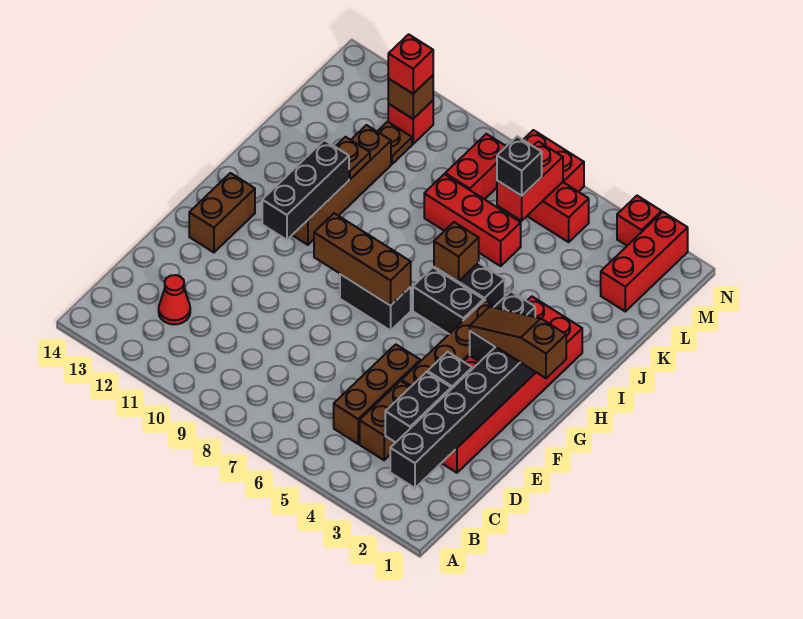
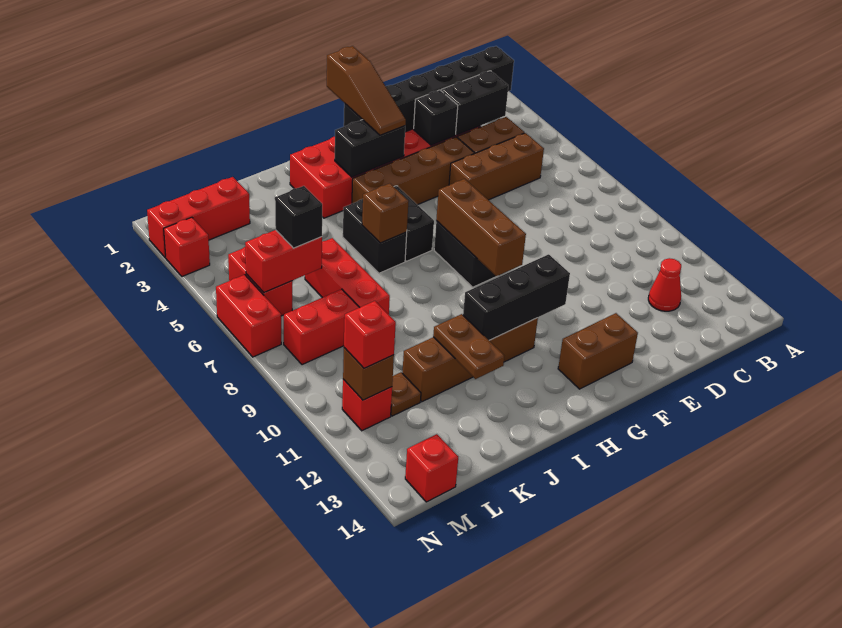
brown plate J11 level 2 -> brown plate J11:J12 level 2
none -> red brick M14 level 1

